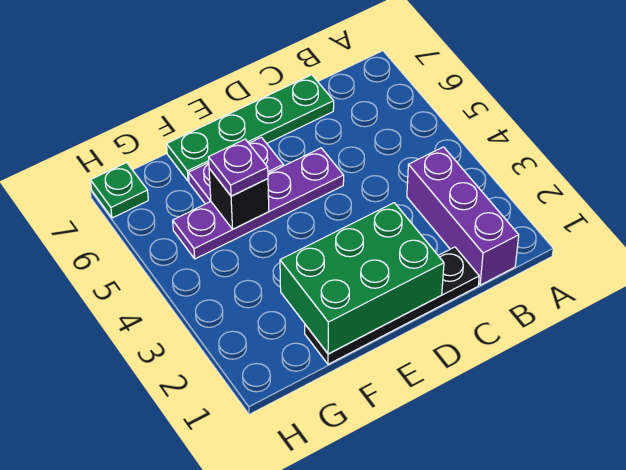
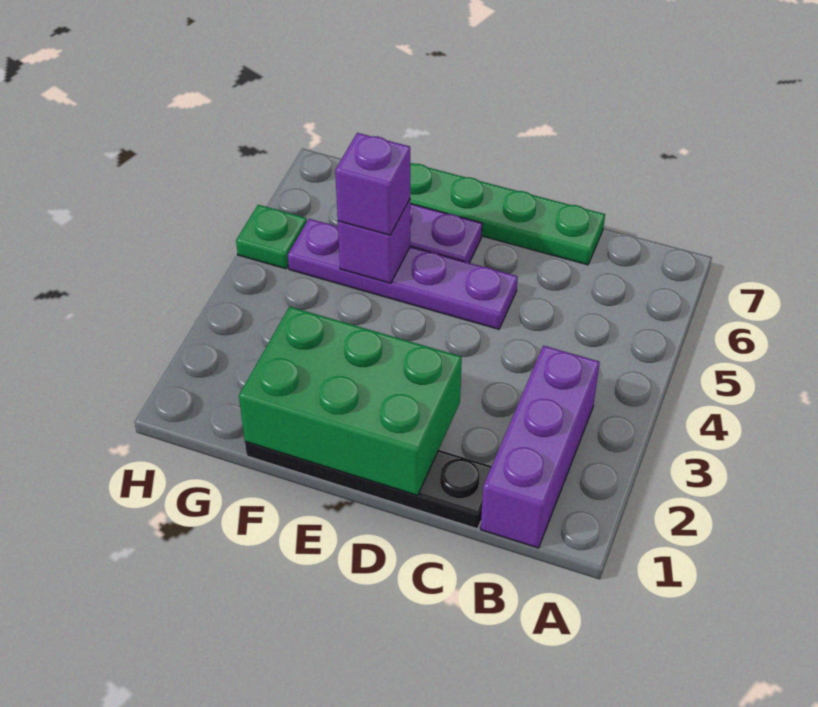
black brick F5 level 2 -> purple brick F5 level 2
purple plate F5 level 3 -> purple brick F5 level 3
green plate H7 level 1 -> green plate H5 level 1

